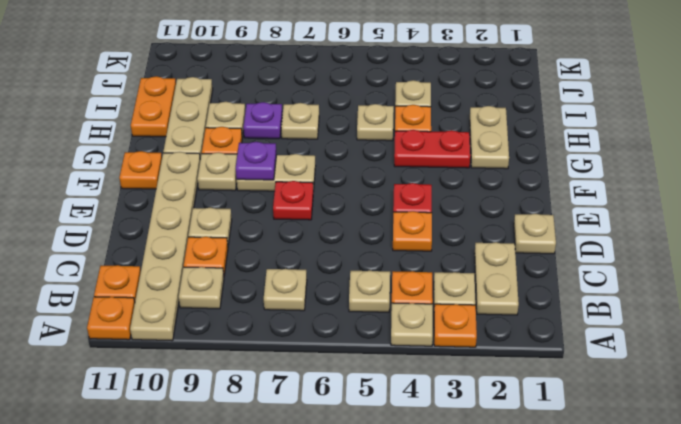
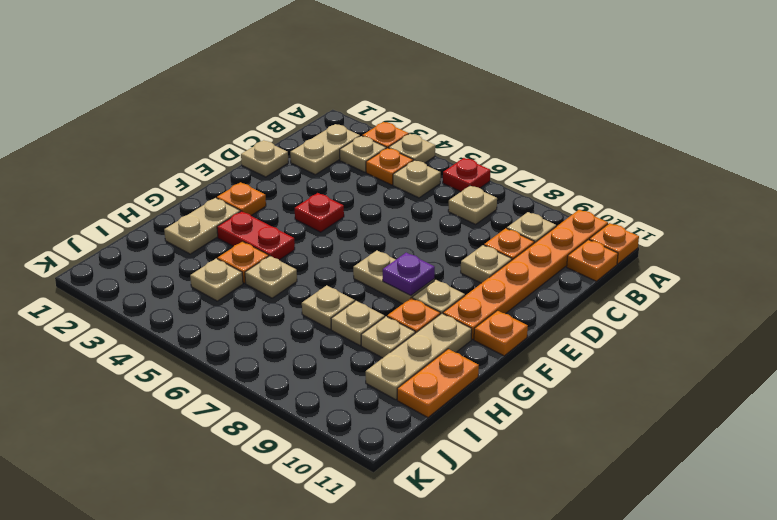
tan plate A10:F10 level 1 -> orange plate A10:F10 level 1
orange plate D4 level 1 -> orange plate F2 level 1
red plate E7 level 1 -> red plate A6 level 1
purple plate H8 level 1 -> tan plate H8 level 1

